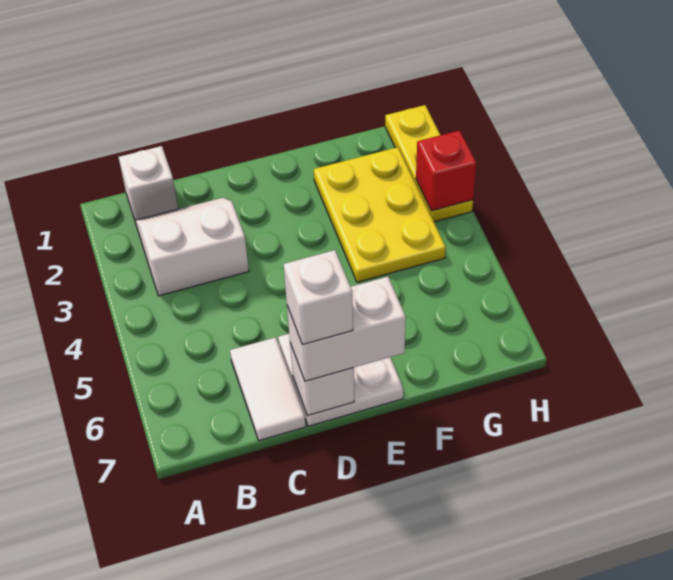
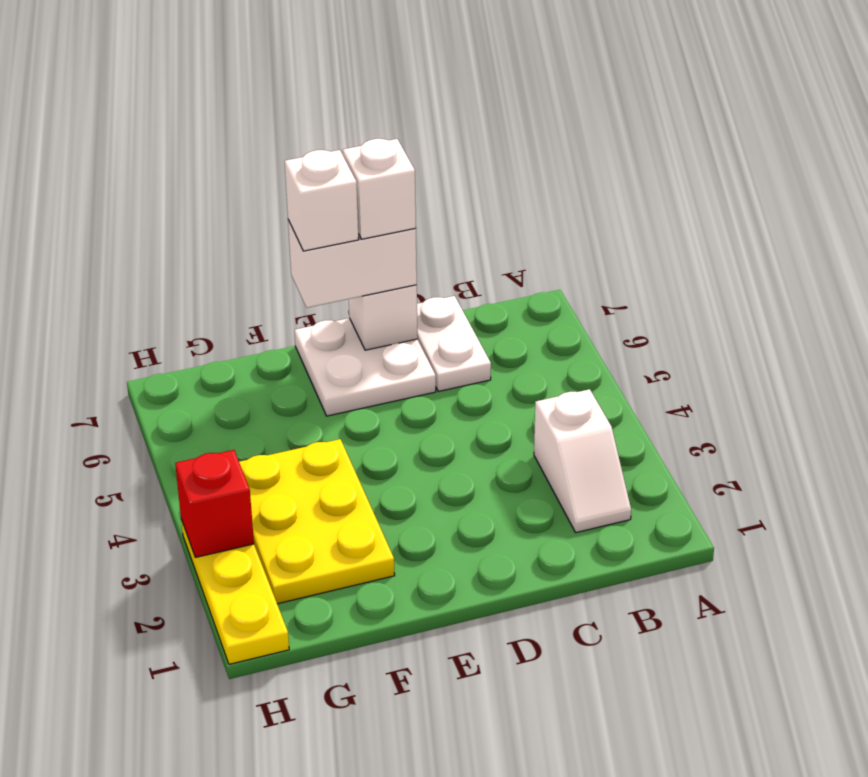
white brick B1 level 1 -> white brick E7 level 4
white slope B2:C3 level 1 top 3 -> white slope B2:B3 level 1 top 3
white tile C6:C7 level 1 -> white plate C6:C7 level 1

